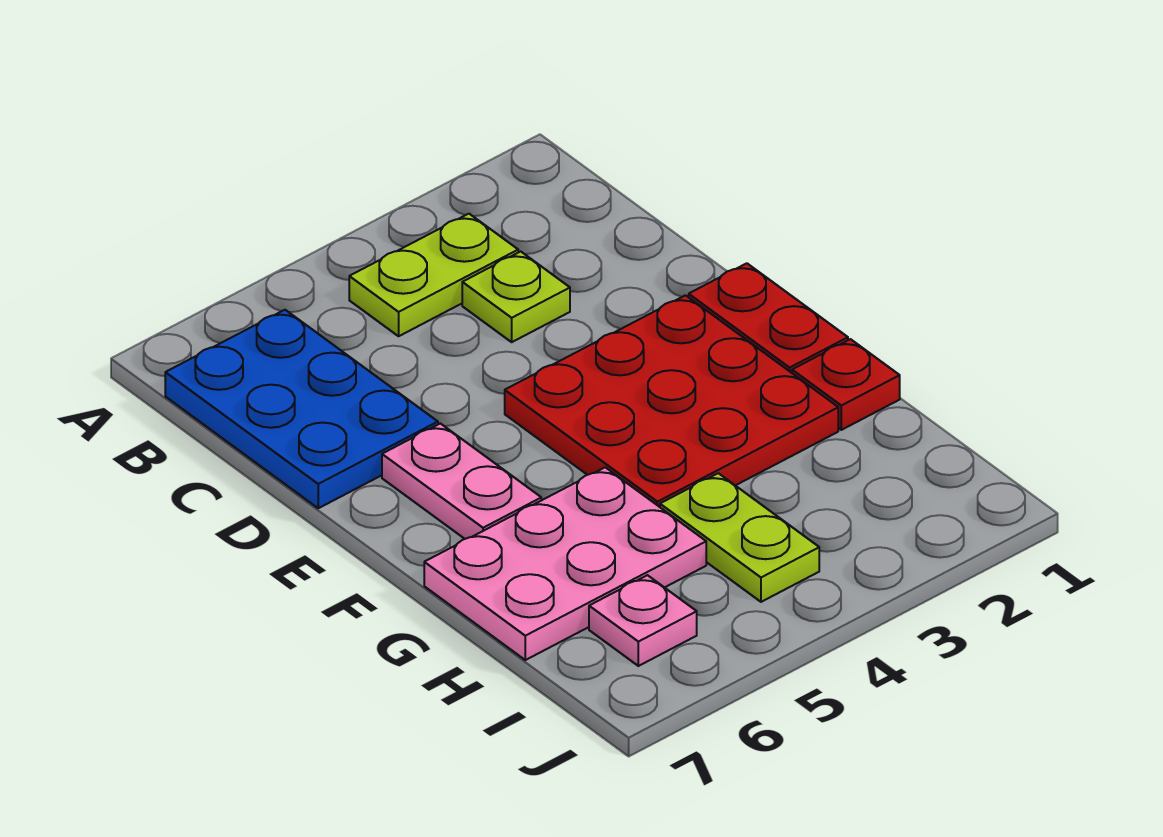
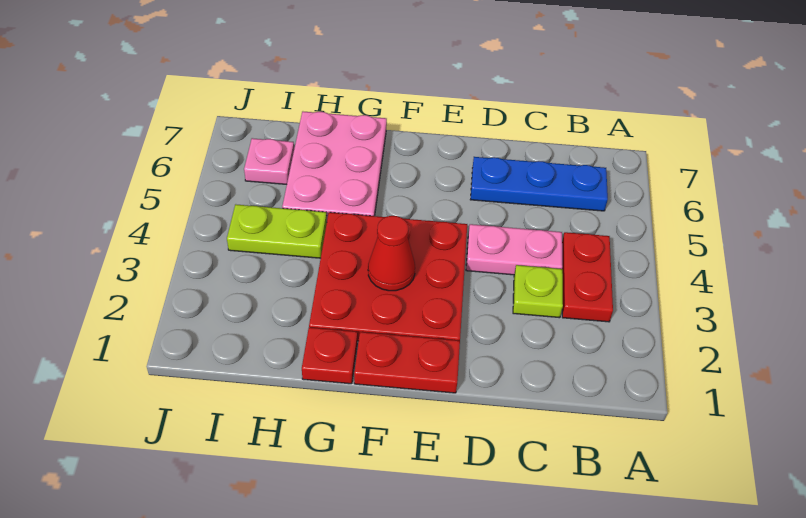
lime plate B3:B4 level 1 -> red plate B3:B4 level 1
blue plate B6:D7 level 1 -> blue plate B6:D6 level 1
pink plate E6:F6 level 1 -> pink plate C4:D4 level 1
none -> red cone F3 level 2

